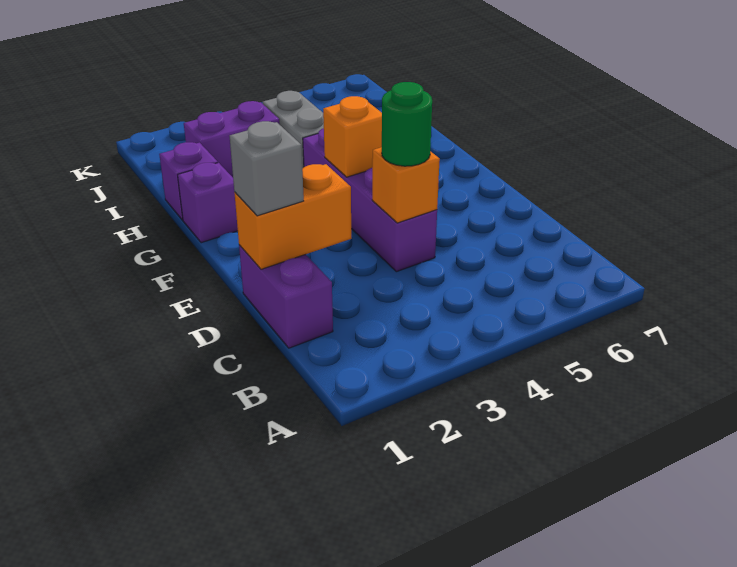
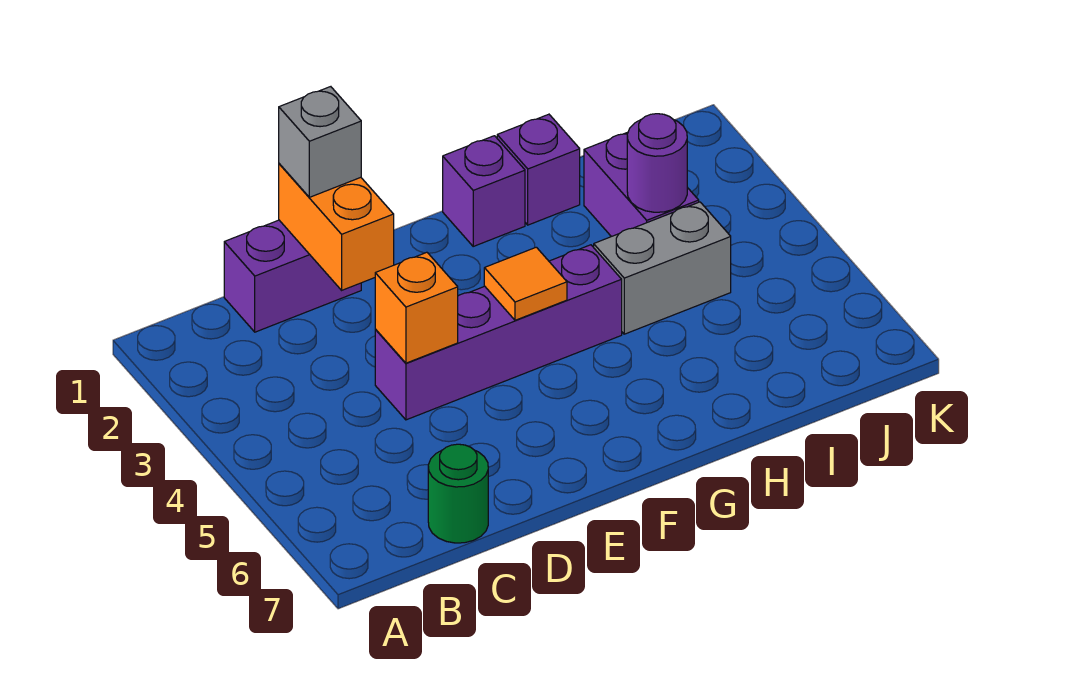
green round brick D4 level 3 -> green round brick C7 level 1
orange brick F4 level 2 -> orange tile F4 level 2
none -> purple round brick I3 level 2

